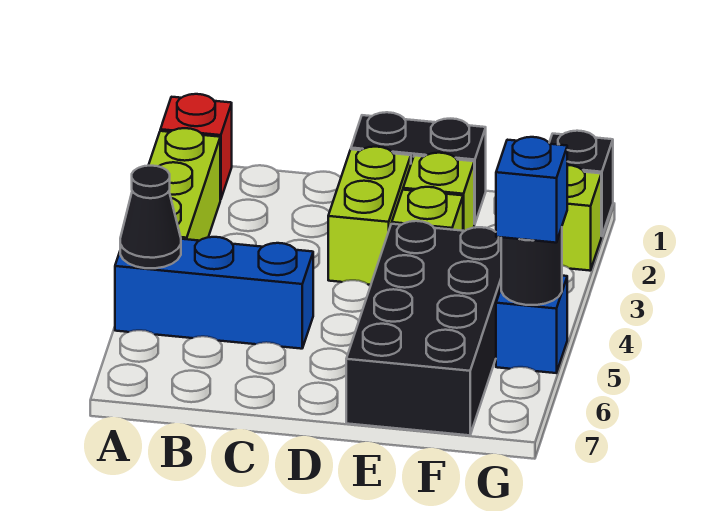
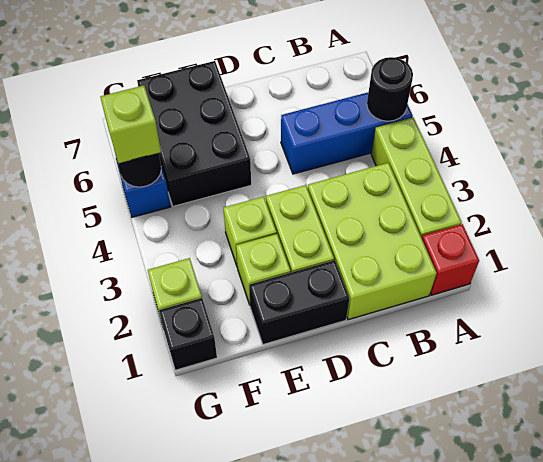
black cone A5 level 2 -> black round brick A5 level 2
none -> lime brick B1:C3 level 1
black brick E4:F7 level 1 -> black brick E5:F7 level 1
blue brick G5 level 3 -> lime brick G5 level 3

